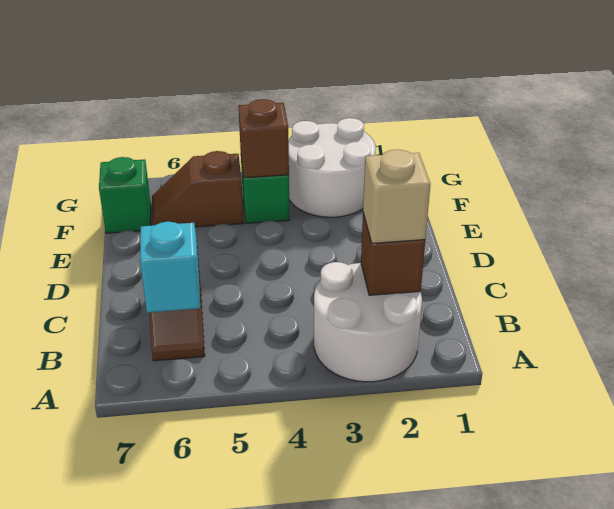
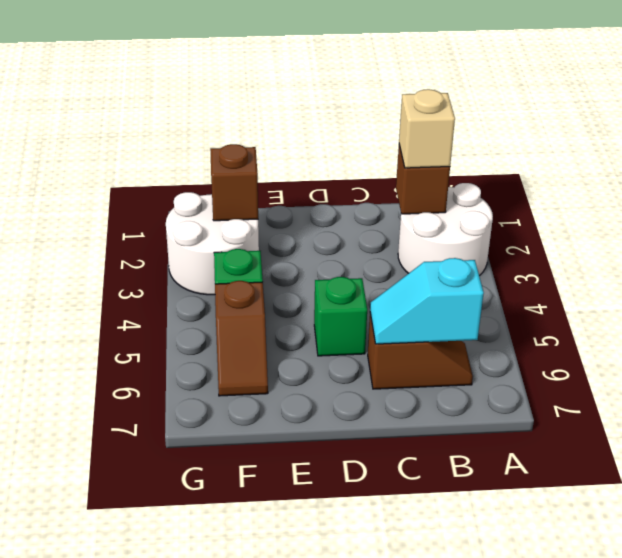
brown brick F4 level 2 -> brown brick F2 level 2
green brick F7 level 1 -> green brick D5 level 1

